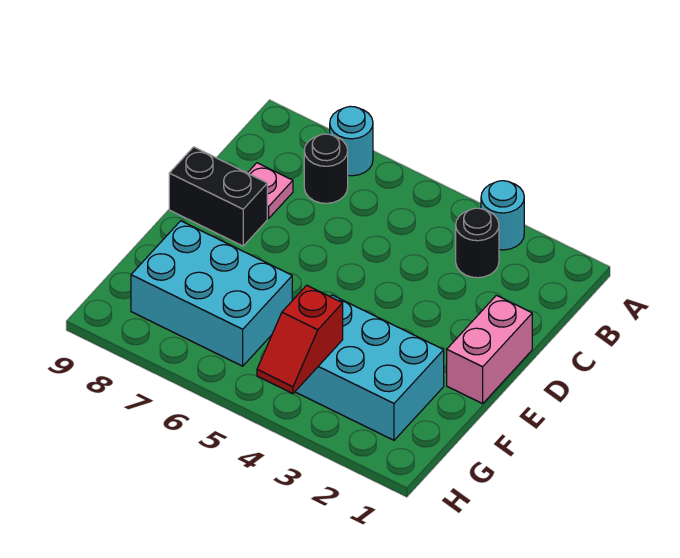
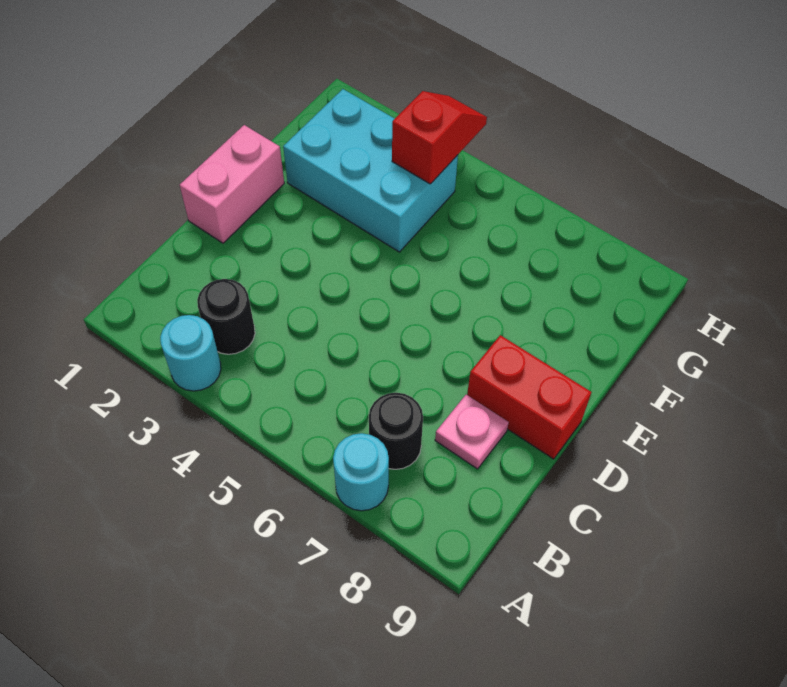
black brick D8:D9 level 1 -> red brick D8:D9 level 1
cyan brick F6:G8 level 1 -> none

